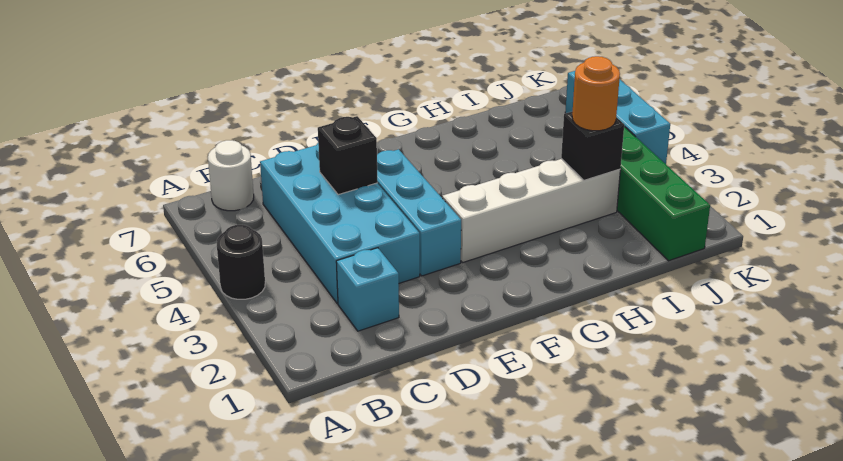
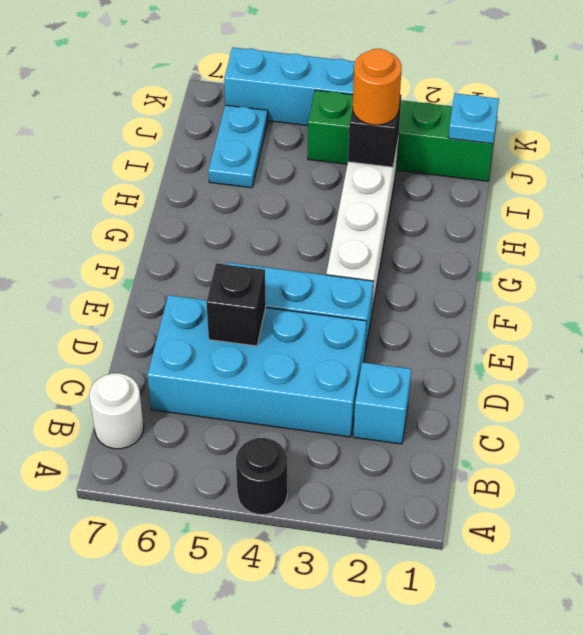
none -> cyan plate I6:J6 level 1
none -> cyan plate J1 level 2

